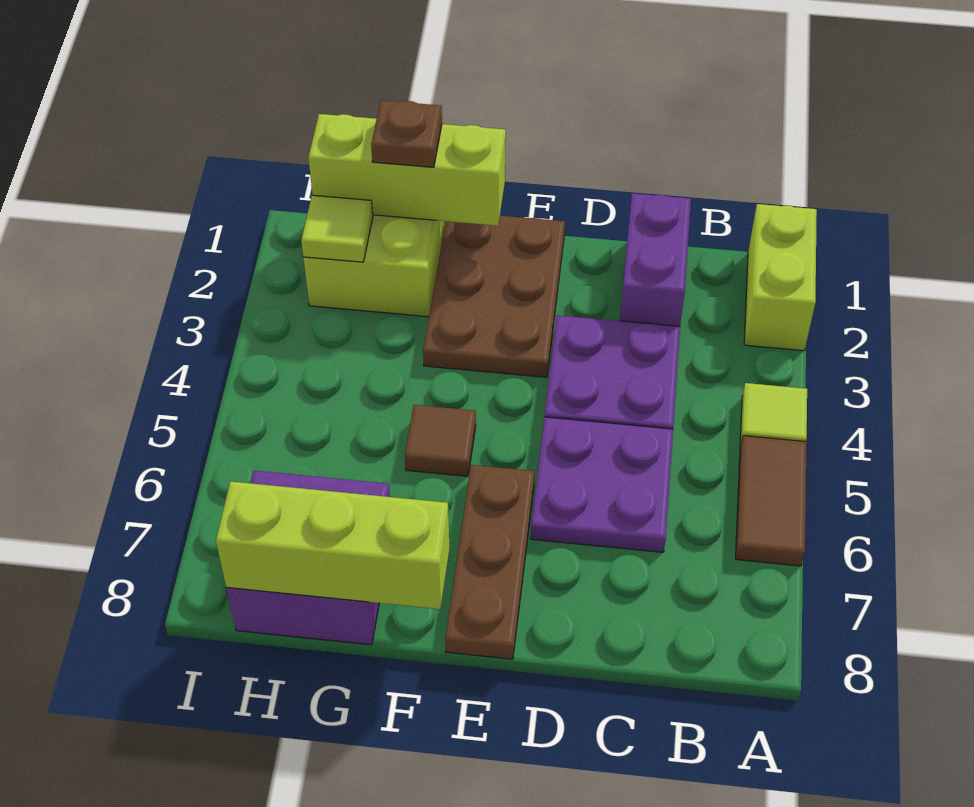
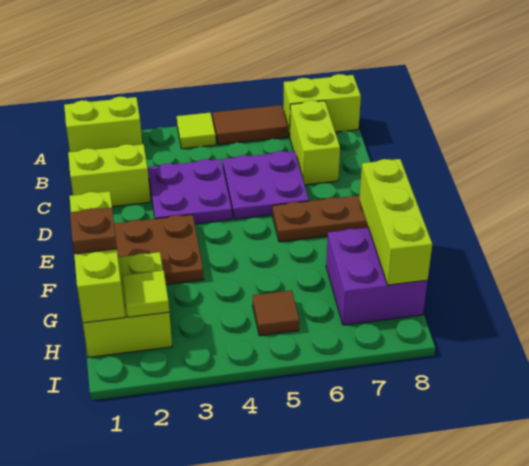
none -> lime brick A7:A8 level 1
none -> lime brick B7:C7 level 1
purple brick C1:C2 level 1 -> lime brick C1:C2 level 1
brown tile F5 level 1 -> brown tile H5 level 1

